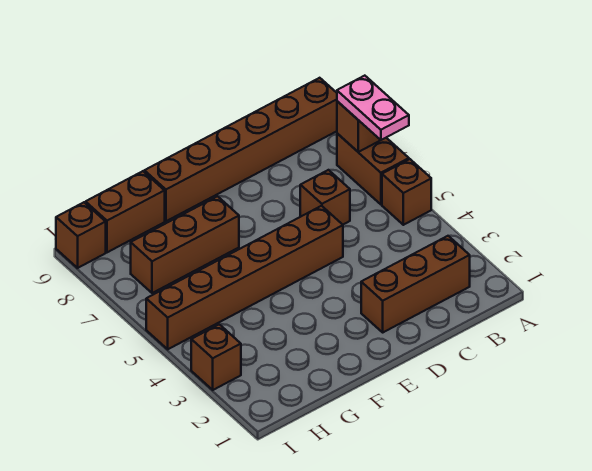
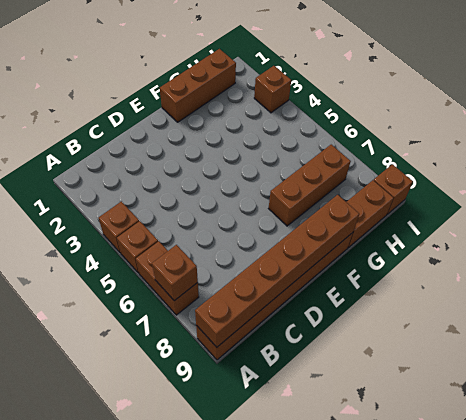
pink plate A6:A7 level 3 -> none
brown brick B2:D2 level 1 -> brown brick F1:H1 level 1
brown brick C6 level 1 -> brown brick A4 level 1
brown brick D5:I5 level 1 -> brown brick A9:F9 level 2

